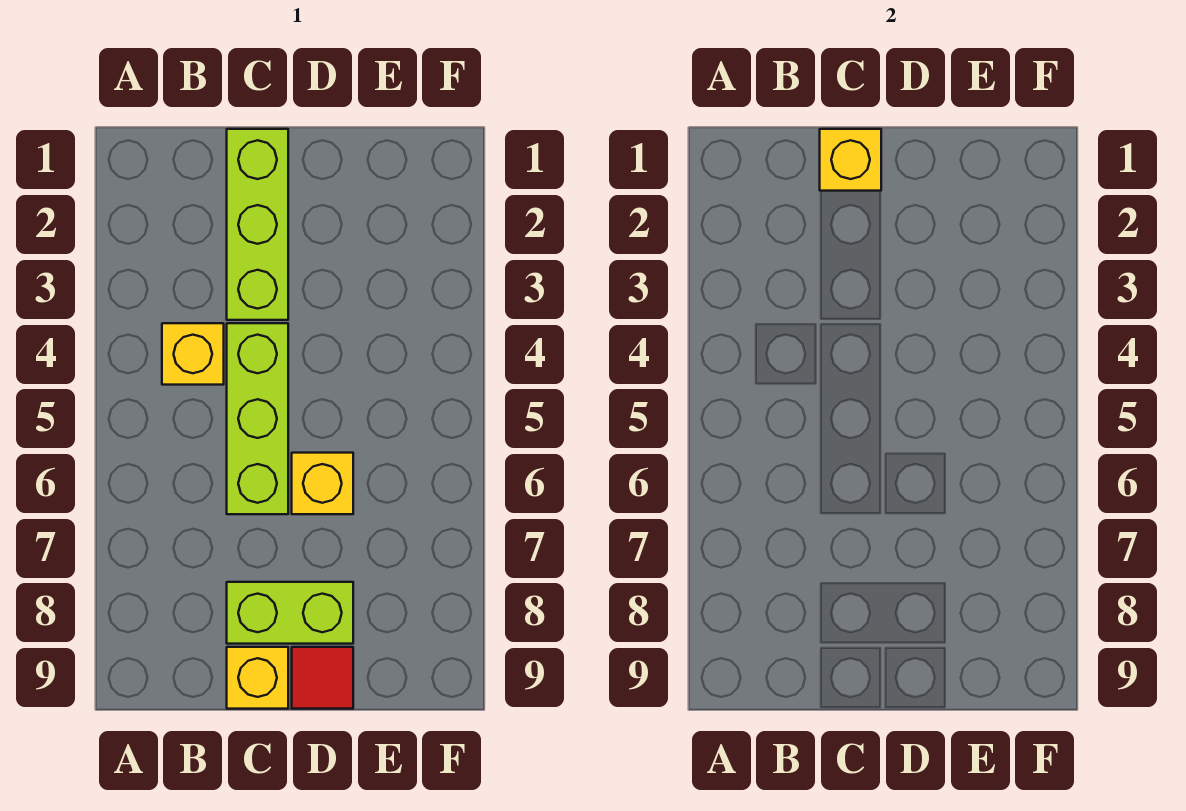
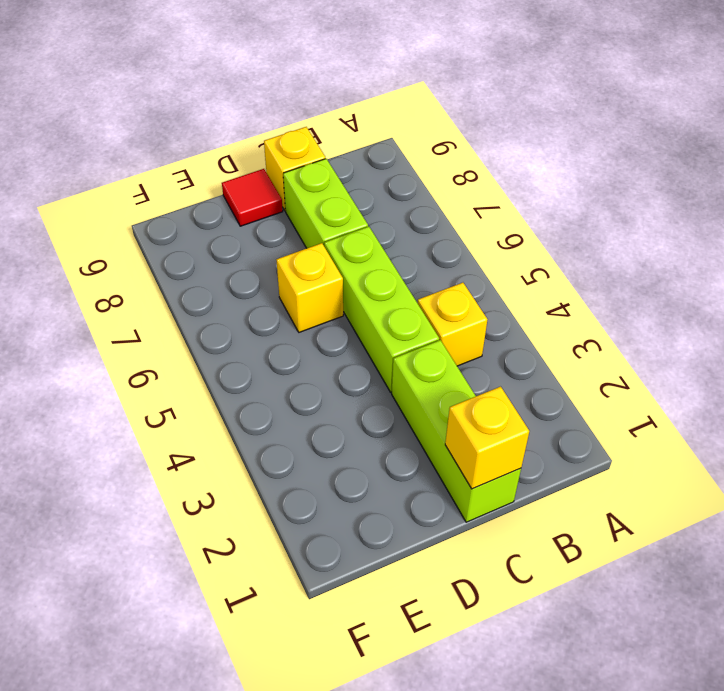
lime brick C8:D8 level 1 -> lime brick C7:C8 level 1

